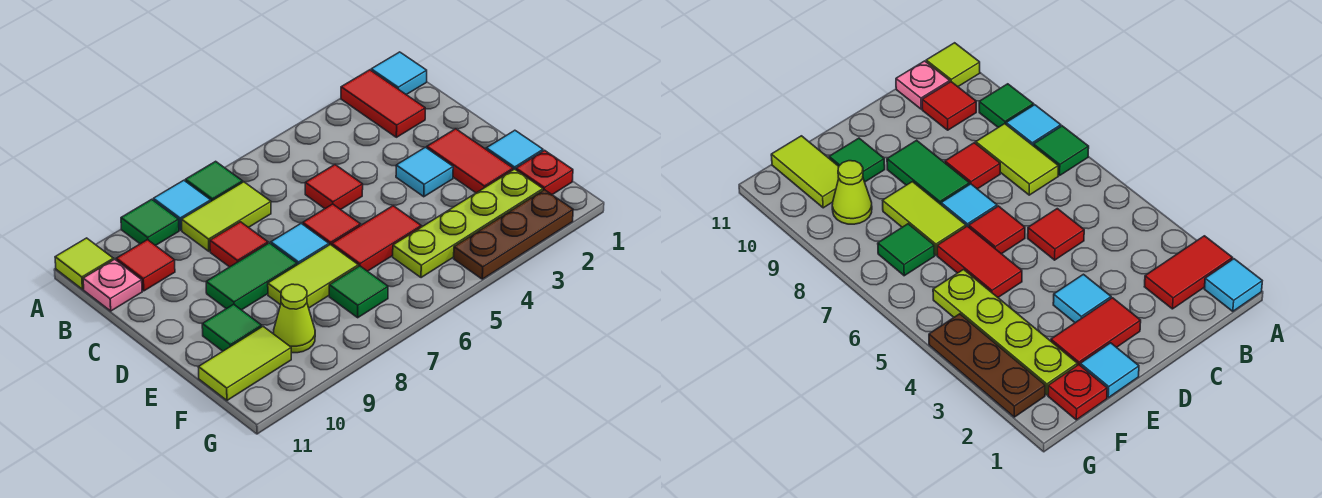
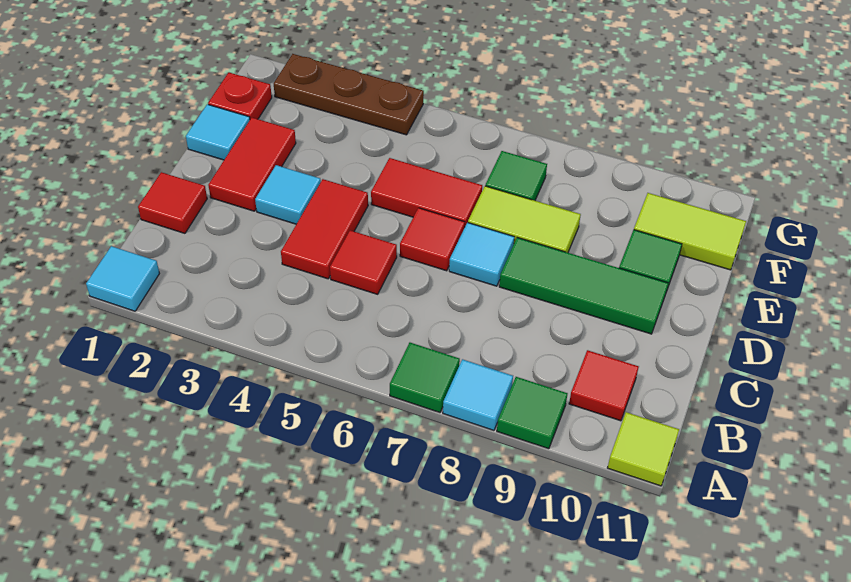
red tile A2:B2 level 1 -> red tile C4:D4 level 1
lime tile B7:B8 level 1 -> none
pink plate B11 level 1 -> none
red tile C8 level 1 -> red tile C1 level 1
green tile D8:D9 level 1 -> green tile D8:D10 level 1
lime plate F2:F5 level 1 -> none
lime cone F9 level 1 -> none

